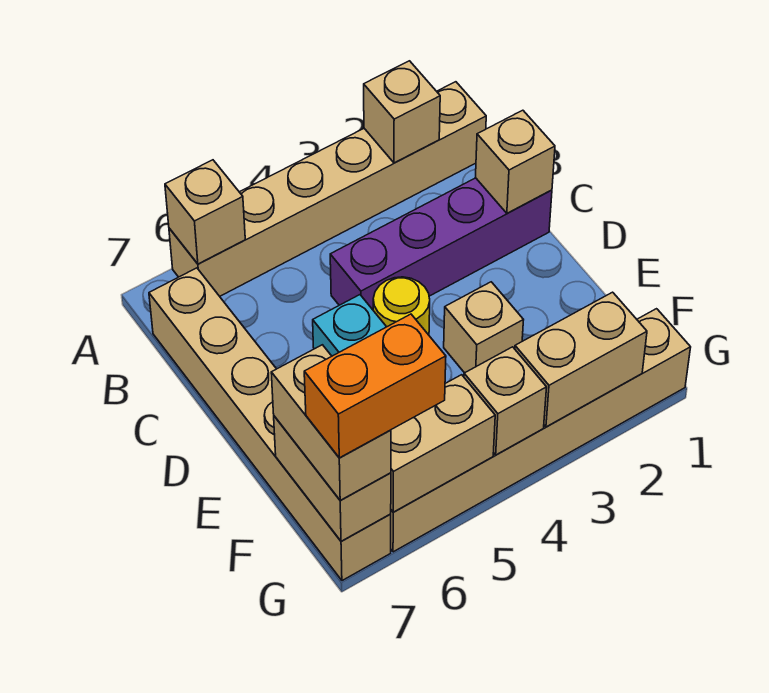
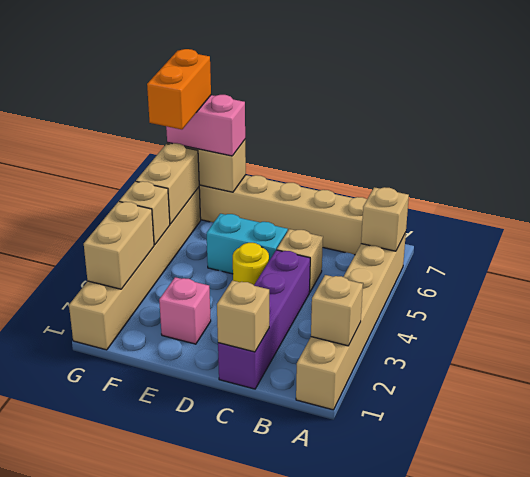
none -> pink brick E2 level 1
tan brick E3 level 1 -> tan brick C5 level 1
tan brick F7:G7 level 3 -> pink brick F7:G7 level 3

